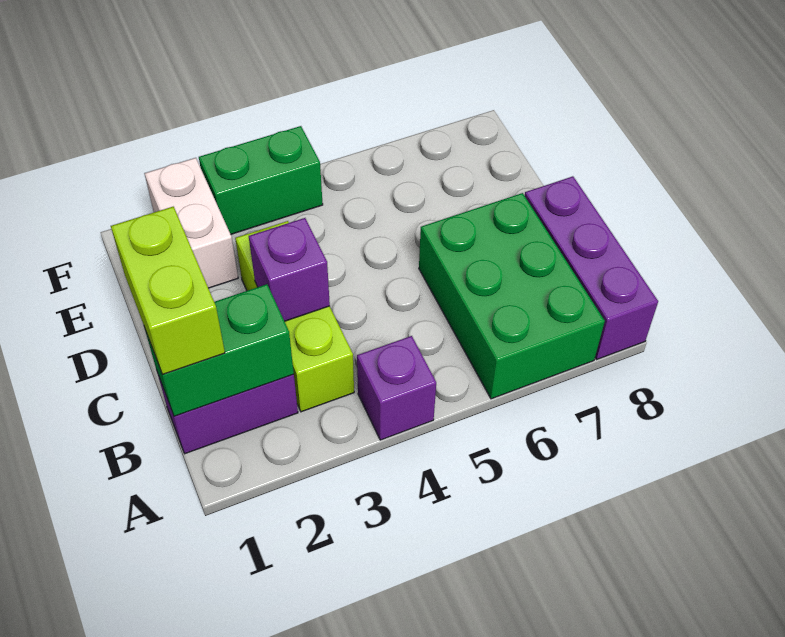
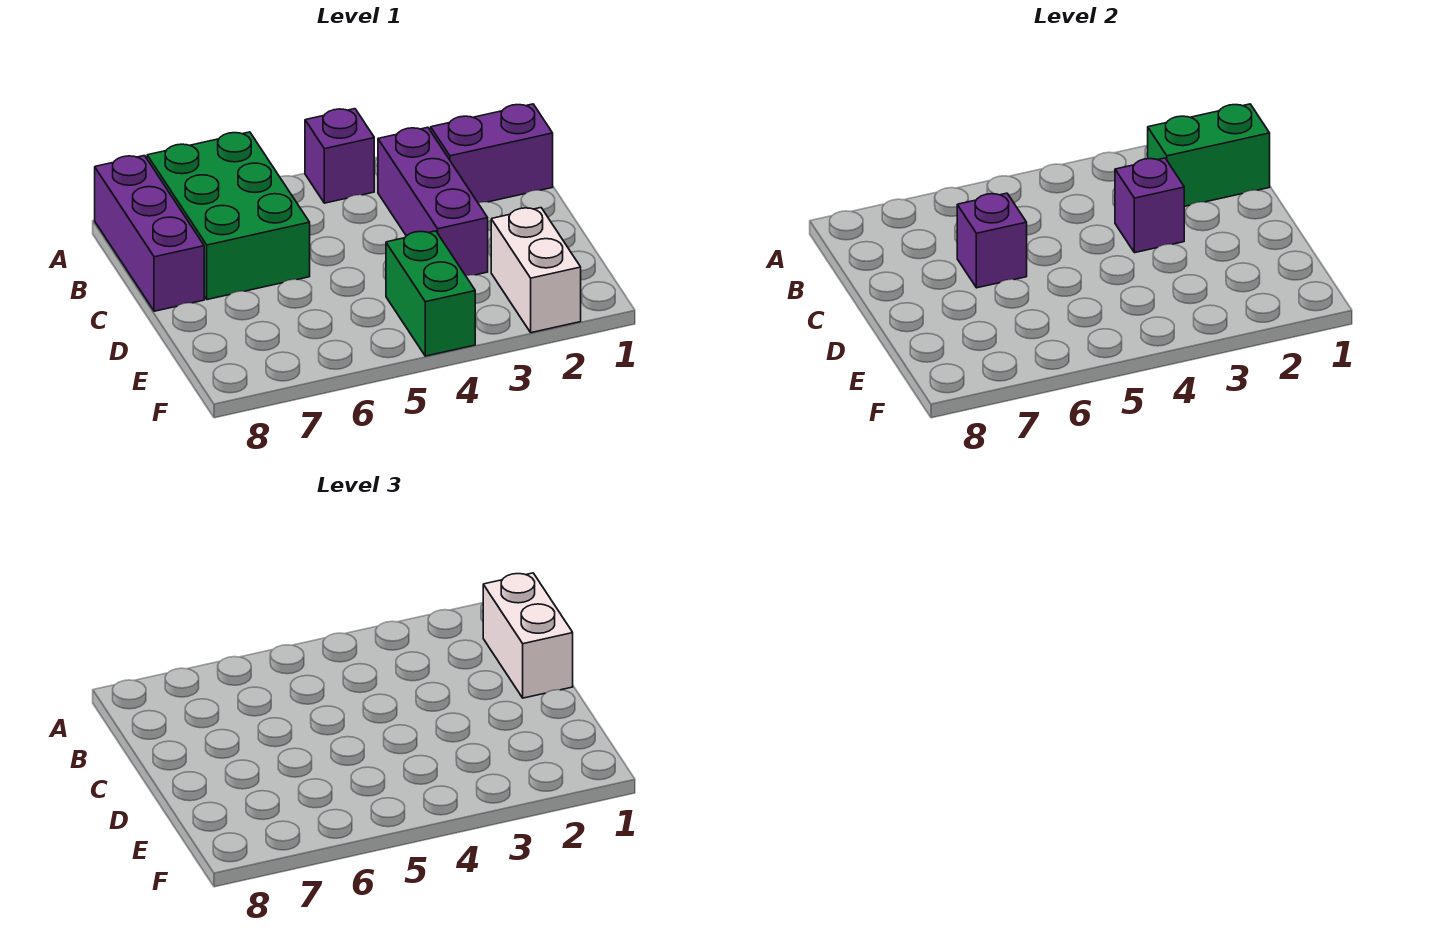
lime brick B1:C1 level 3 -> white brick B1:C1 level 3
lime brick B3:D3 level 1 -> purple brick B3:D3 level 1
none -> purple brick C6 level 2
green brick F3:F4 level 1 -> green brick E4:F4 level 1

